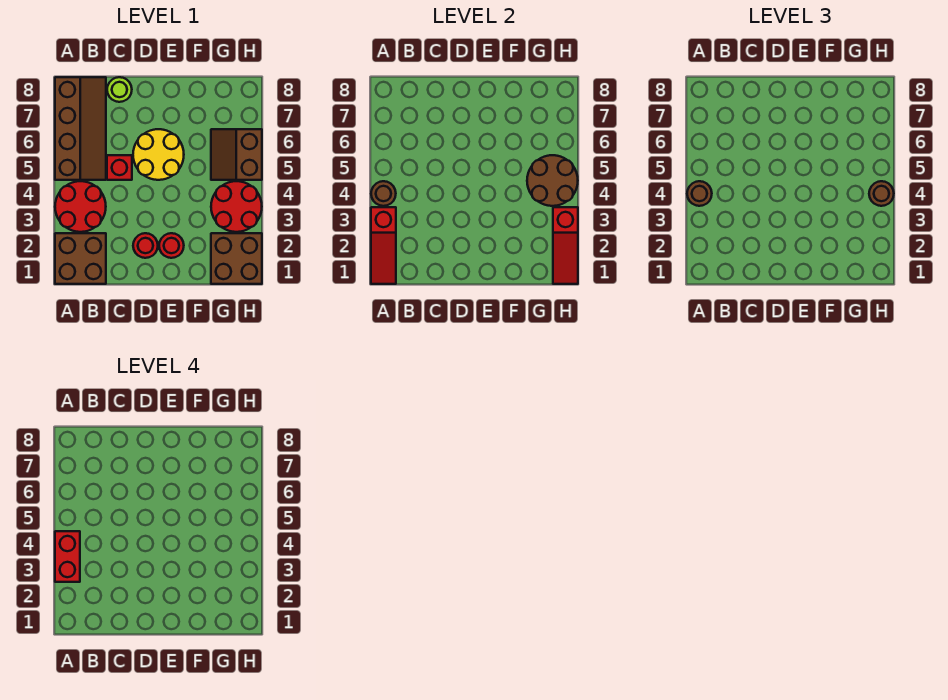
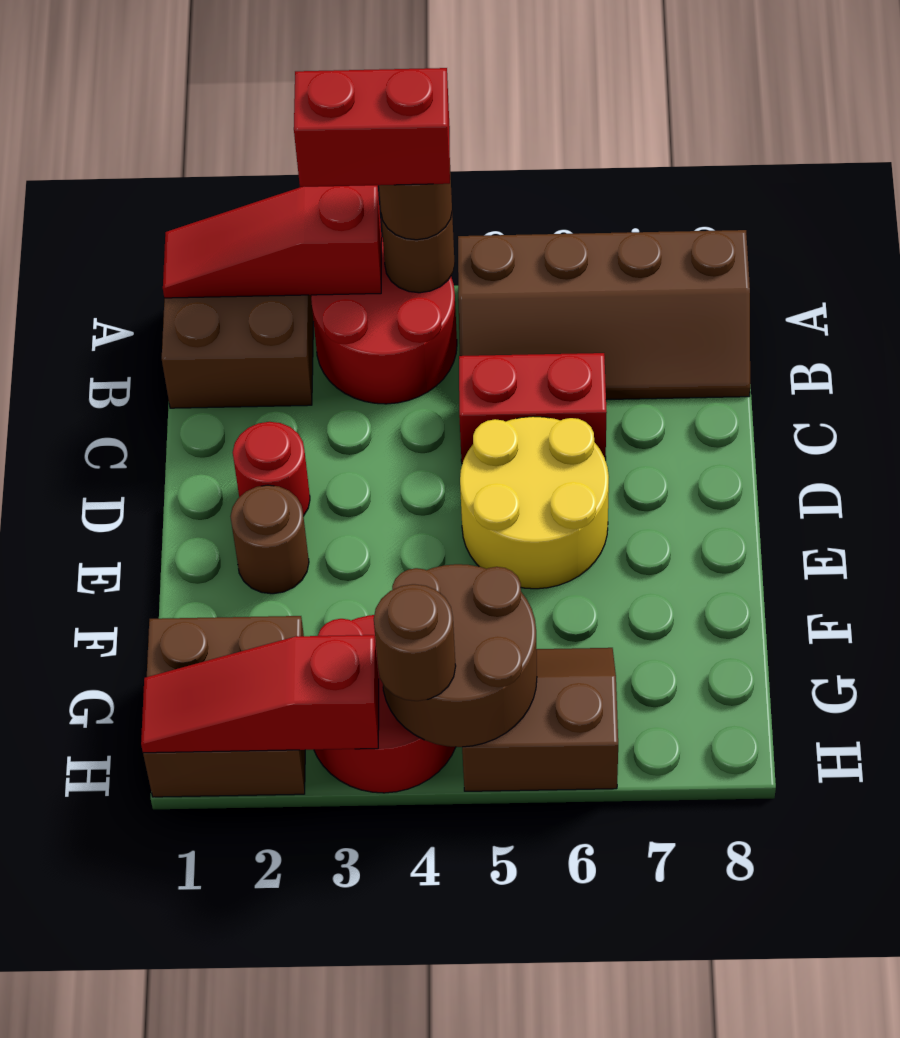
red brick C5 level 1 -> red brick C5:C6 level 1
lime round brick C8 level 1 -> none
red round brick E2 level 1 -> brown round brick E2 level 1

